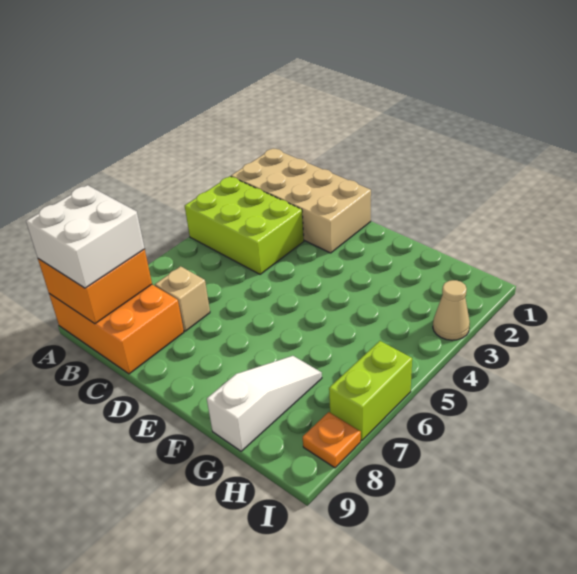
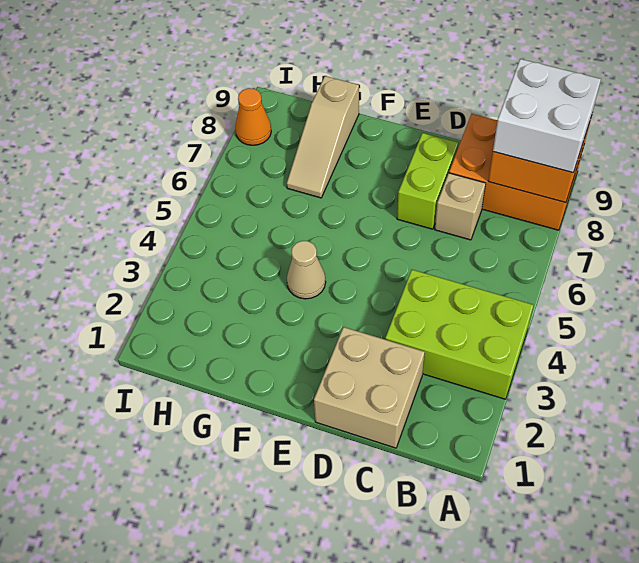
tan brick A1:D2 level 1 -> tan brick C1:D2 level 1
white slope G7:G9 level 1 top 9 -> tan slope G7:G9 level 1 top 9
tan cone I3 level 1 -> tan cone F4 level 1
lime brick I6:I7 level 1 -> lime brick D7:D8 level 1
orange plate I8 level 1 -> orange cone I8 level 1

